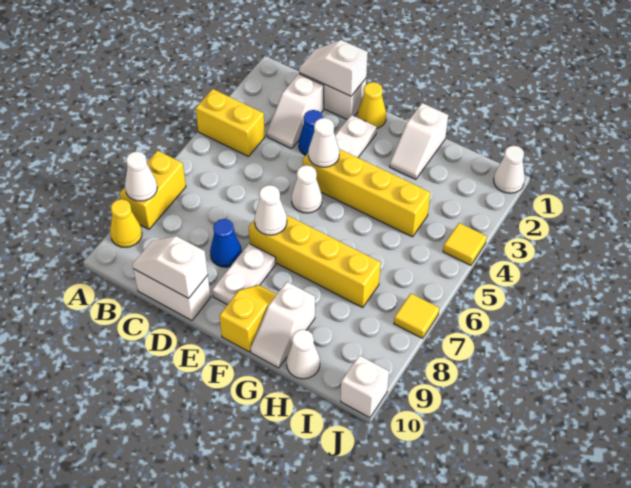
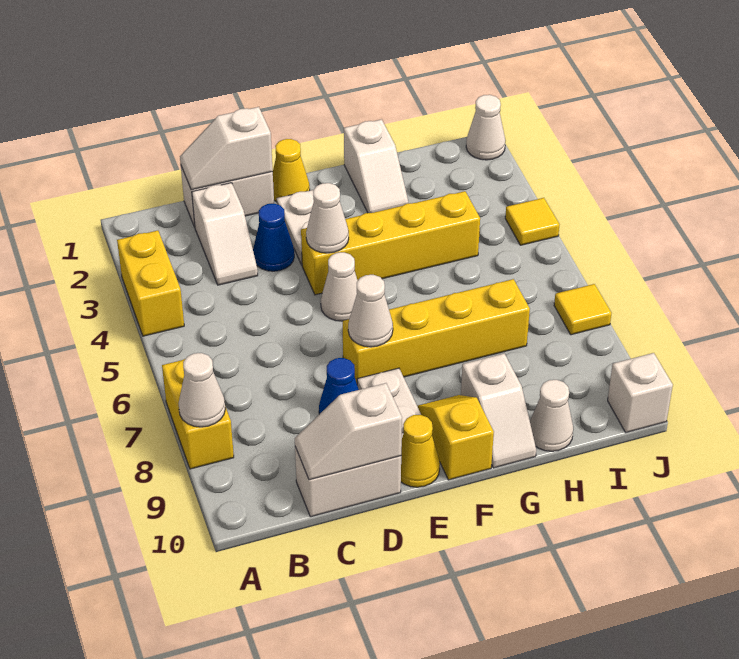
yellow brick A4:B4 level 1 -> yellow brick A3:A4 level 1
yellow cone A9 level 1 -> yellow cone E10 level 1

